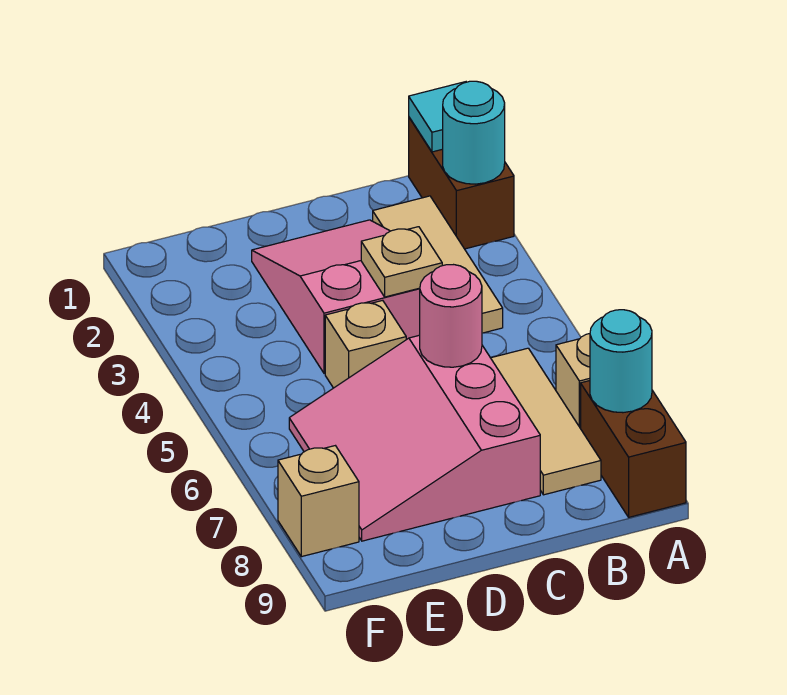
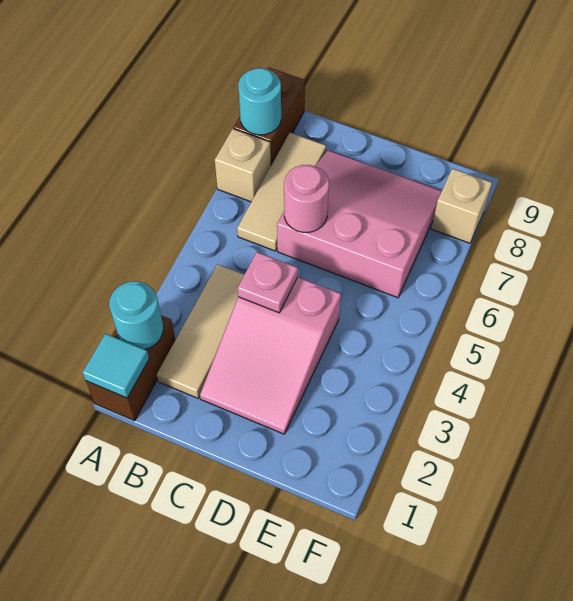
tan plate C4 level 2 -> pink plate C4 level 2
pink slope C6:E8 level 1 top C -> pink slope C6:E8 level 1 top 6
tan brick D5 level 1 -> none

